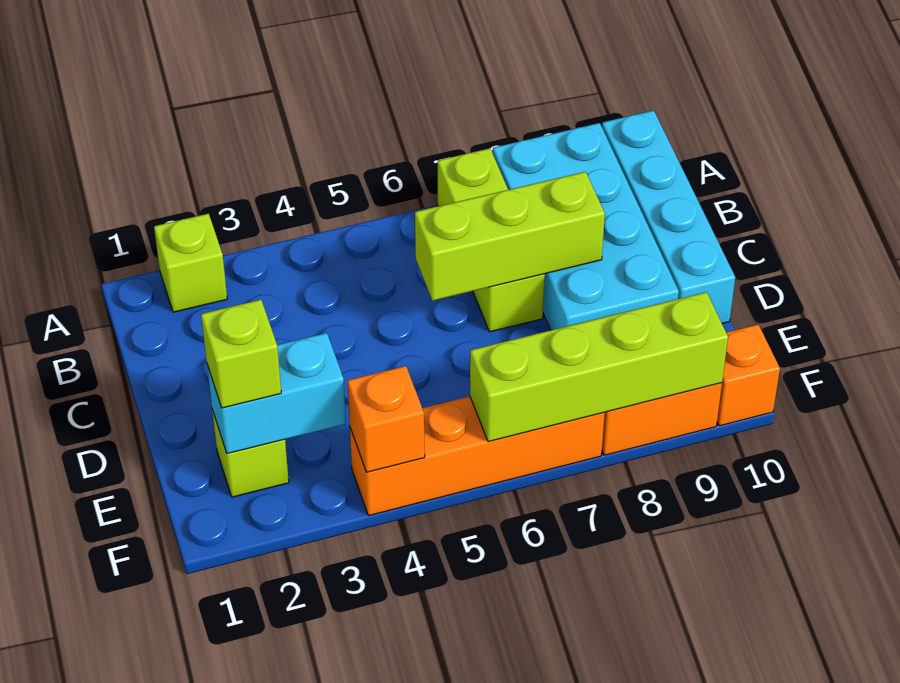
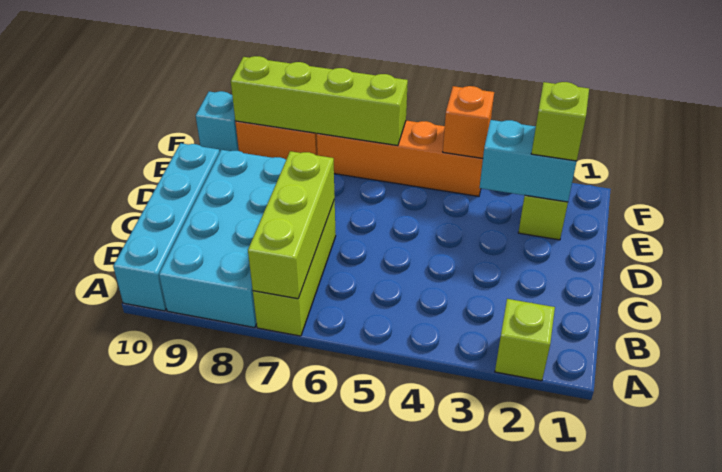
lime brick C6:C8 level 2 -> lime brick A7:C7 level 2
orange brick F10 level 1 -> cyan brick F10 level 1

